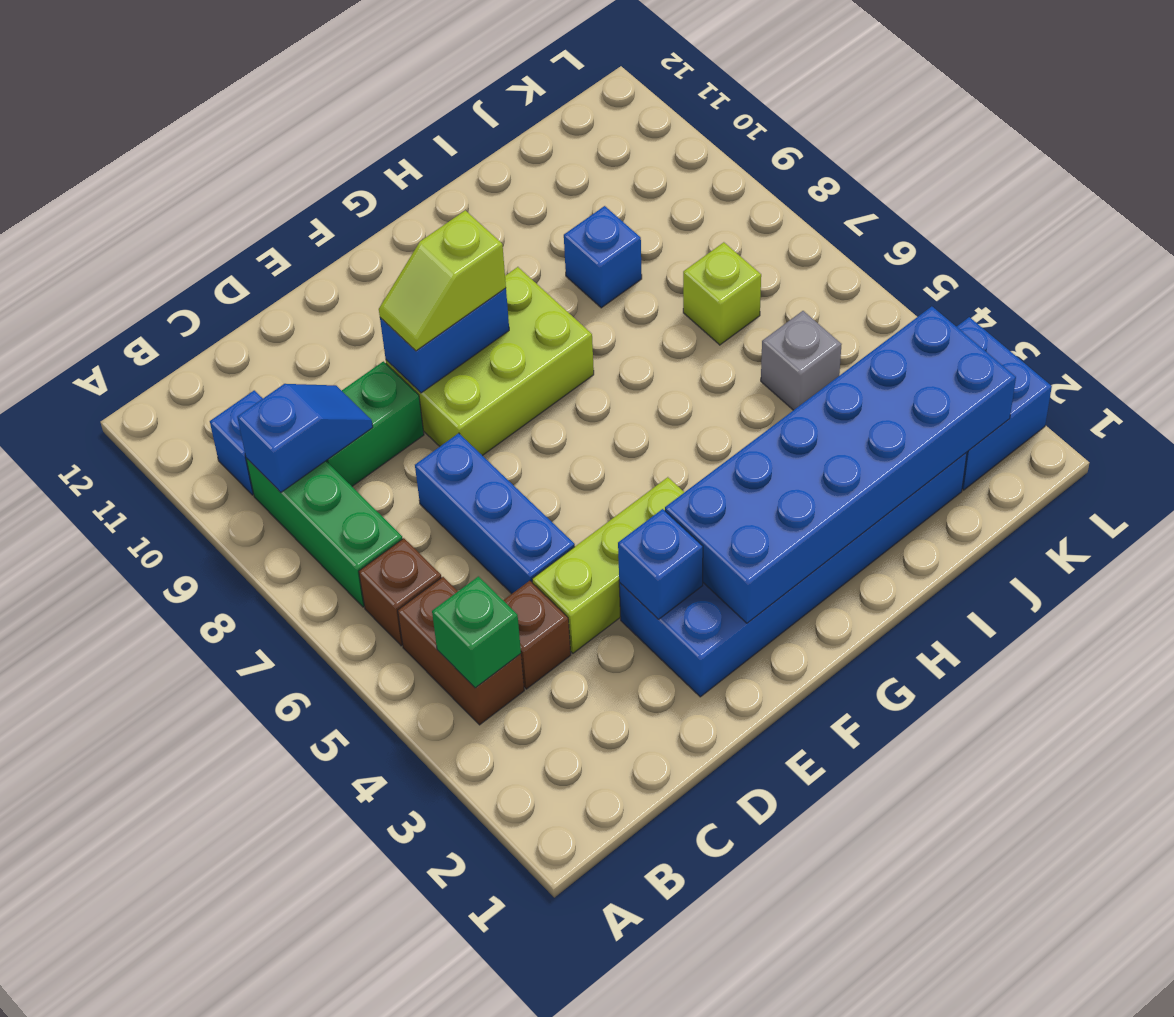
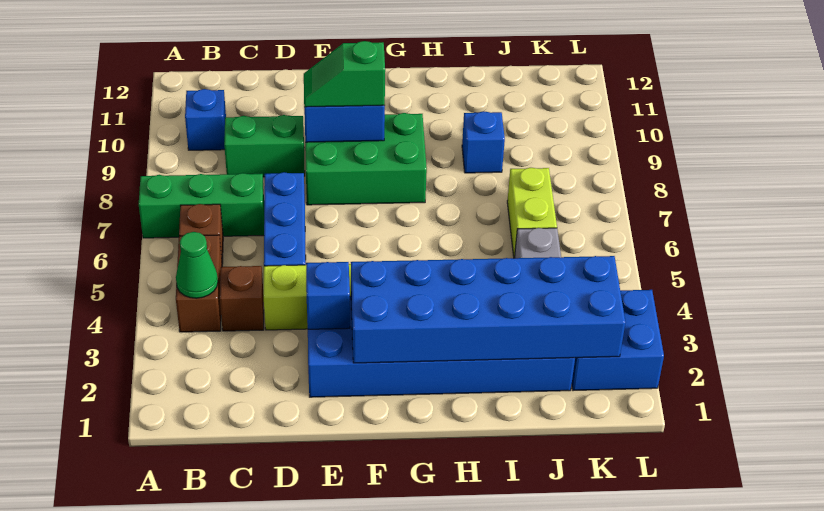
green brick B4 level 2 -> green cone B4 level 2
green brick B7:B9 level 1 -> green brick A7:C7 level 1
blue slope B9:C9 level 2 top B -> none
lime brick E8:G9 level 1 -> green brick E8:G9 level 1
lime slope E9:F9 level 3 top F -> green slope E9:F9 level 3 top F
lime brick J7 level 1 -> lime brick J6:J7 level 1

